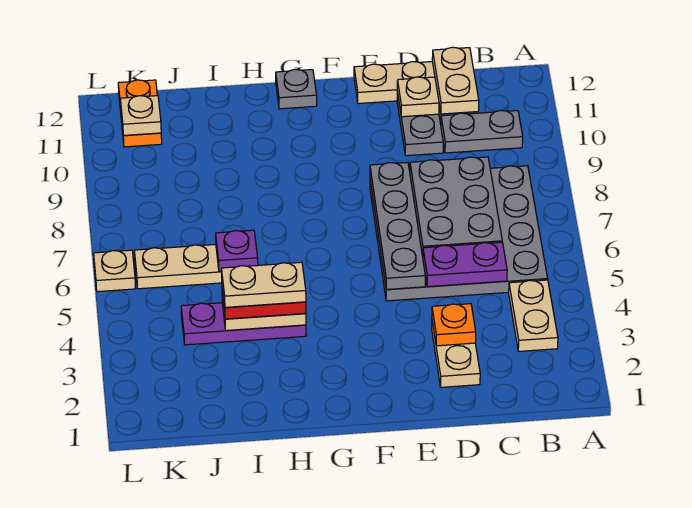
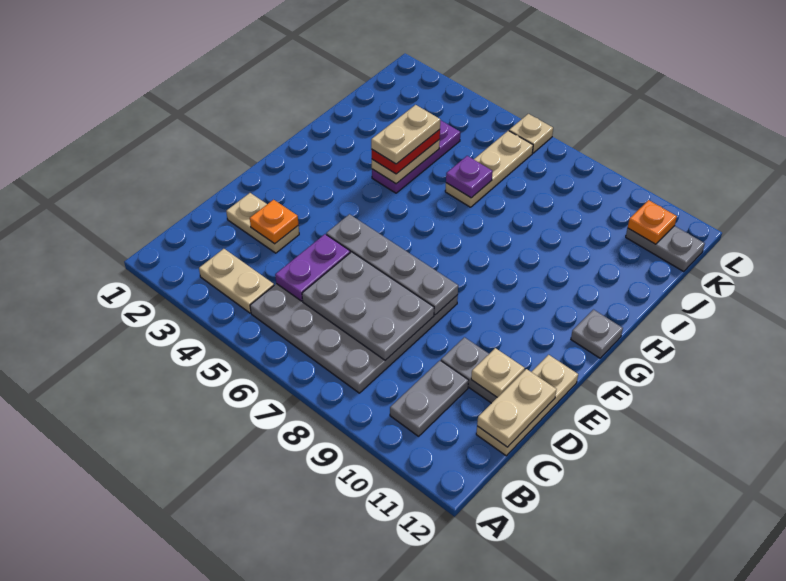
tan plate C11:C12 level 2 -> tan plate C12:D12 level 2
orange plate K11:K12 level 1 -> grey plate K11:K12 level 1
tan plate K11 level 2 -> orange plate K11 level 2

